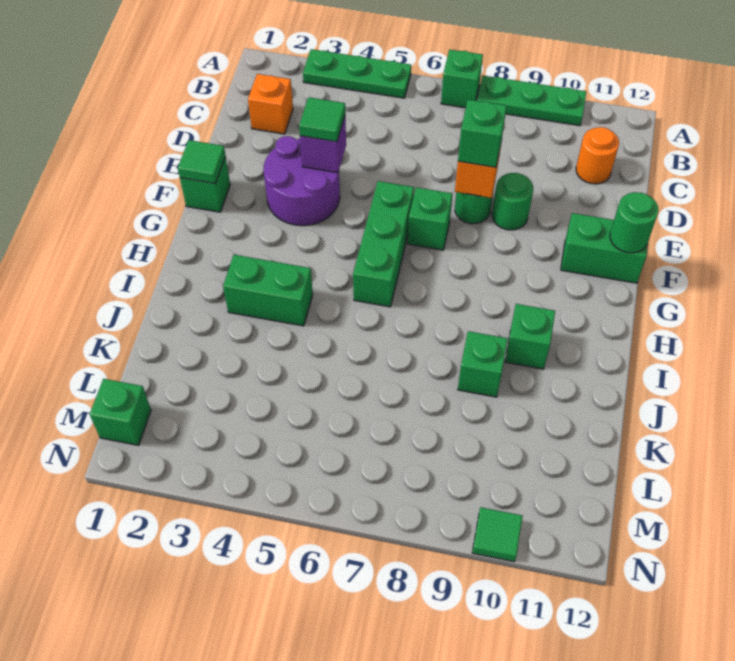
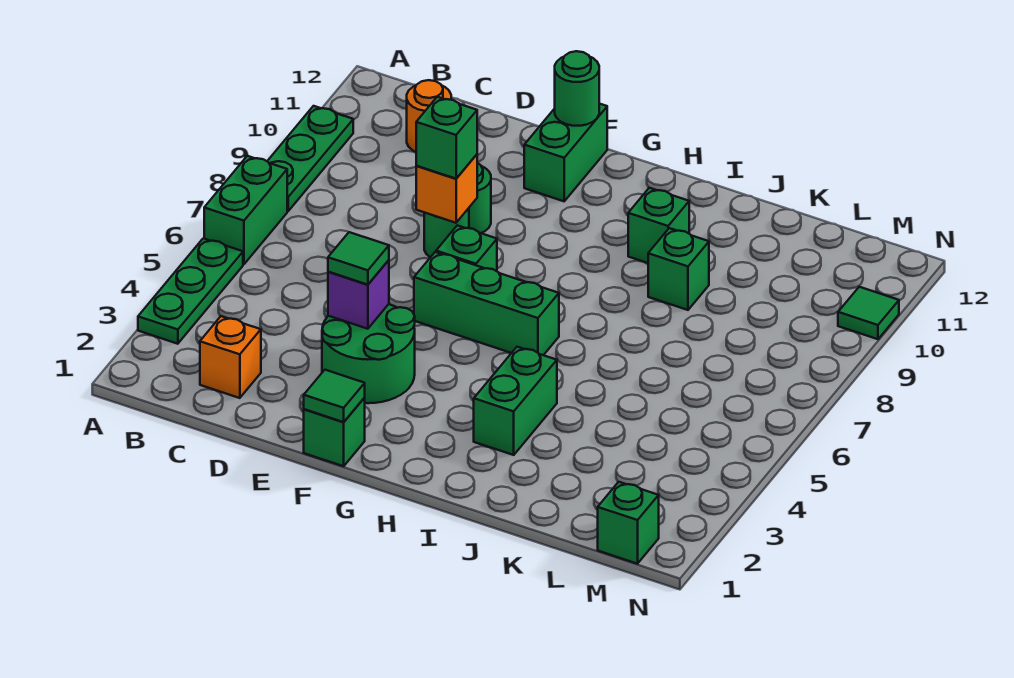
green brick A7 level 1 -> green brick A6:A7 level 1
purple round brick E3:F4 level 1 -> green round brick E3:F4 level 1

